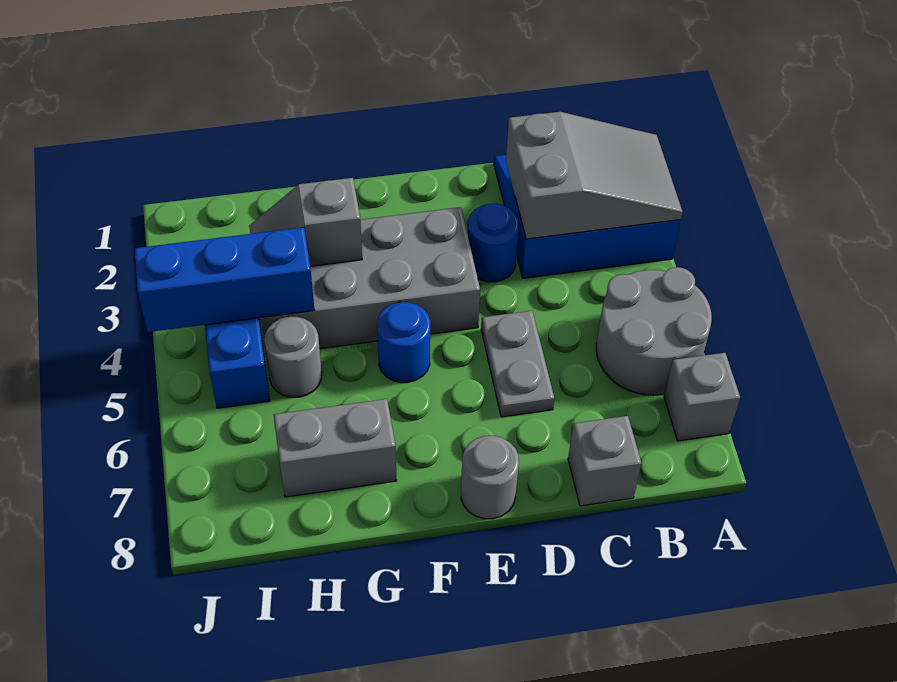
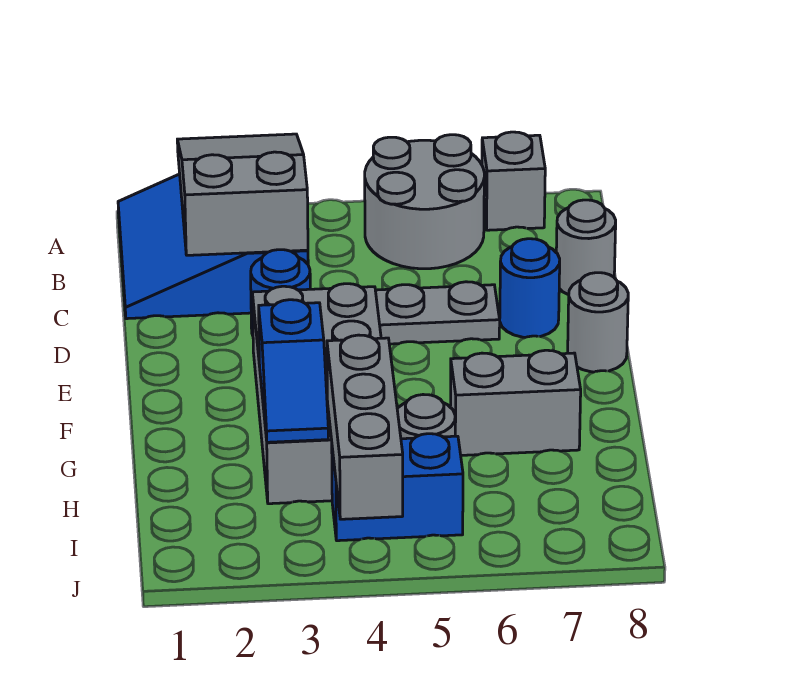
grey brick C8 level 1 -> grey round brick C8 level 1
blue round brick F5 level 1 -> blue round brick D7 level 1
grey slope G3:H3 level 2 top G -> blue slope G3:H3 level 2 top G
grey brick G7:H7 level 1 -> grey brick G6:G7 level 1
blue brick H4:J4 level 2 -> grey brick H4:J4 level 2

